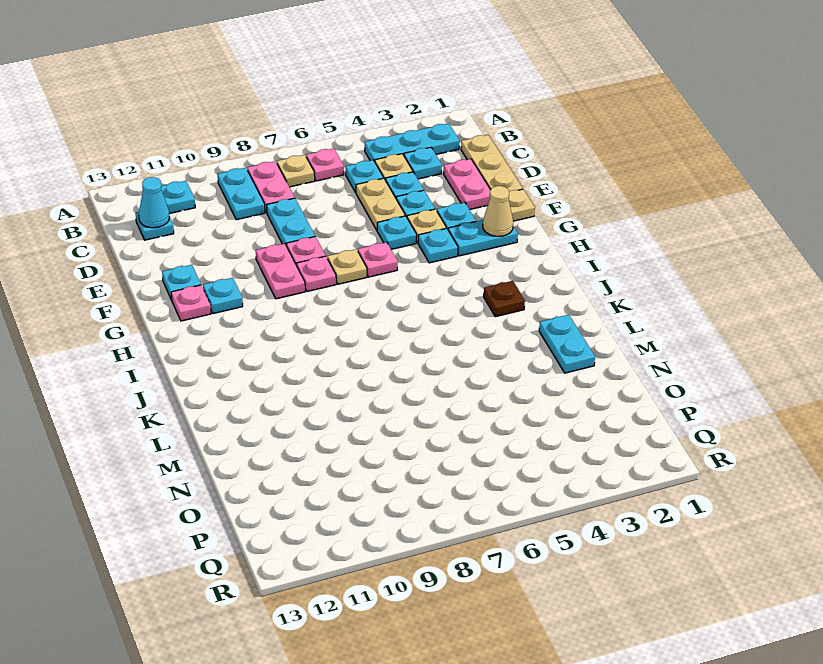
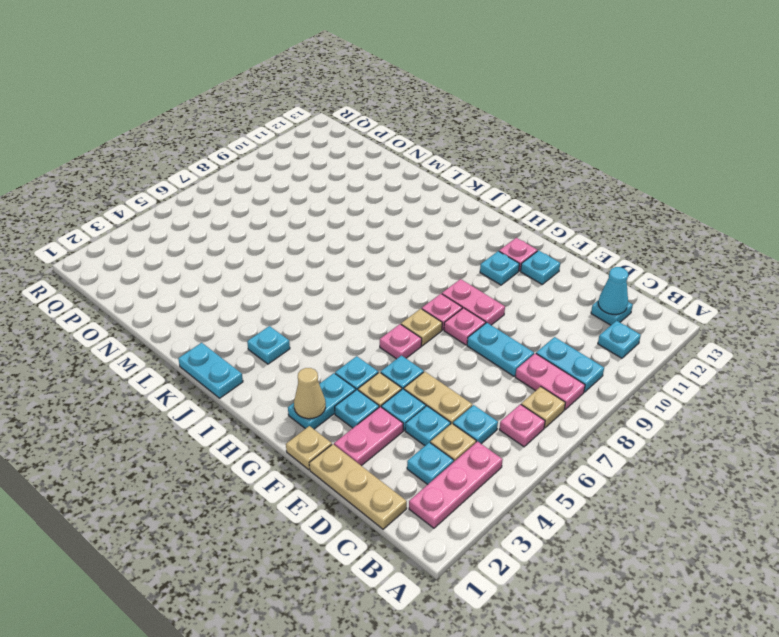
cyan plate B2:B4 level 1 -> pink plate B2:B4 level 1
pink plate D2:E2 level 1 -> pink plate E2:E3 level 1
brown plate J3 level 1 -> cyan plate J3 level 1
cyan plate L2:M2 level 1 -> cyan plate J1:K1 level 1

